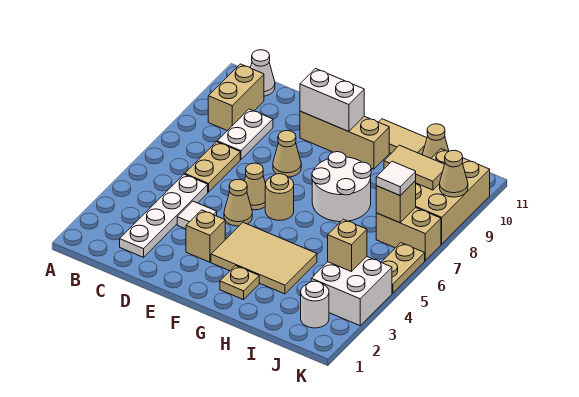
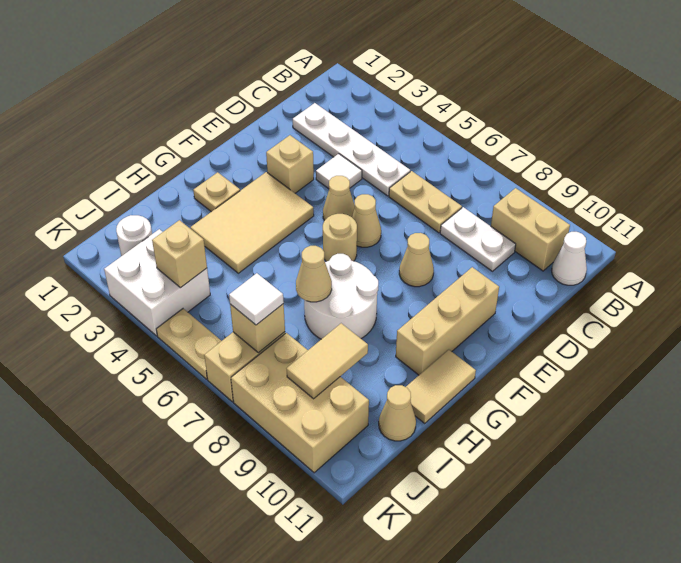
white brick E10:F10 level 2 -> none
tan cone K9 level 2 -> tan cone H7 level 2

